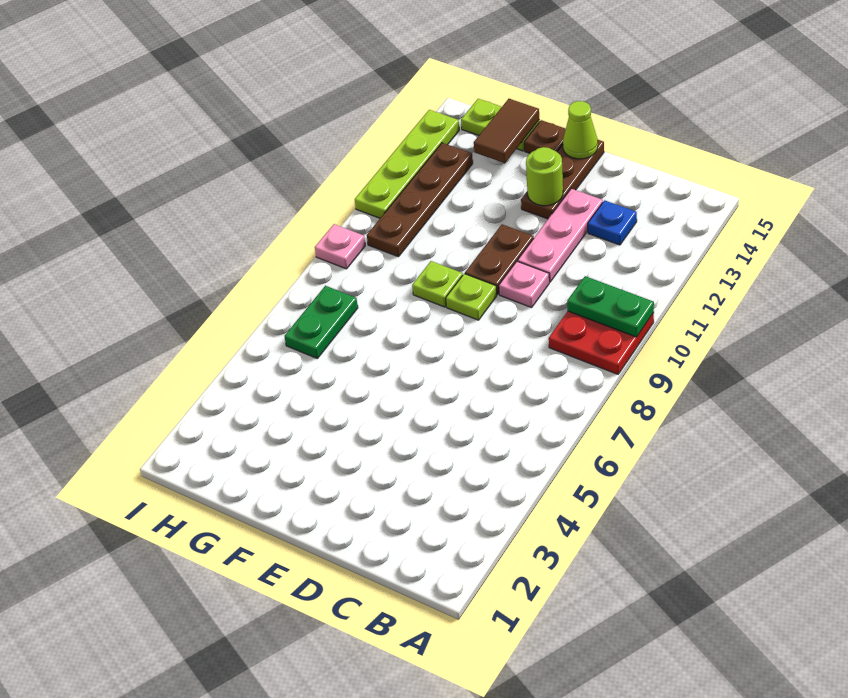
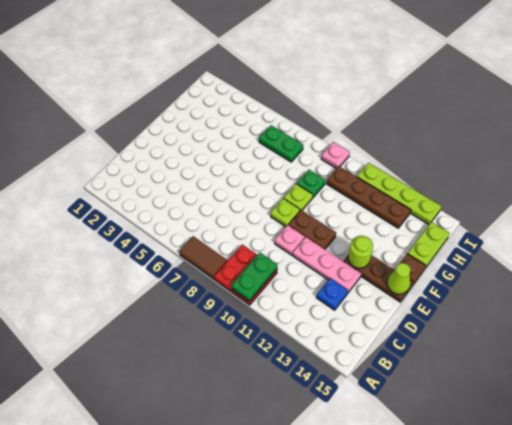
none -> green plate G9 level 1
brown tile G14:G15 level 2 -> brown tile A7:A8 level 1

